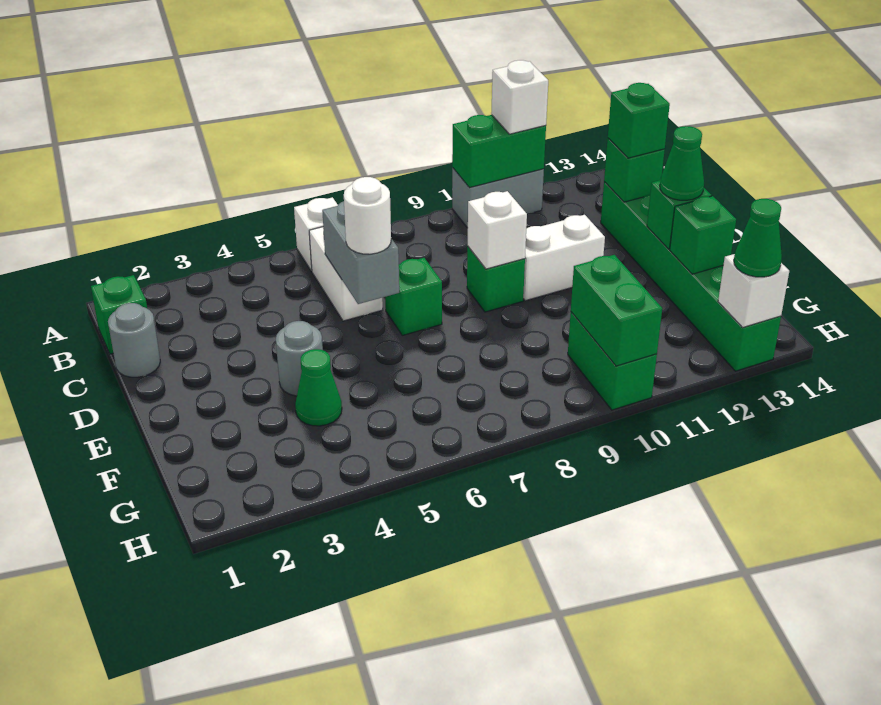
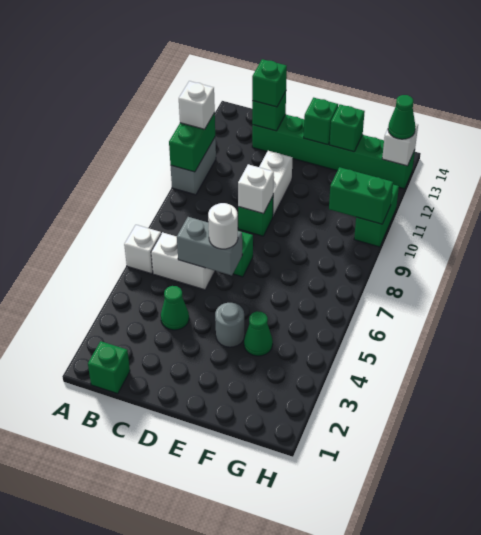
grey round brick C1 level 1 -> none
green cone E13 level 3 -> green cone C4 level 1
green brick G10:H10 level 1 -> green brick H10:H11 level 1

